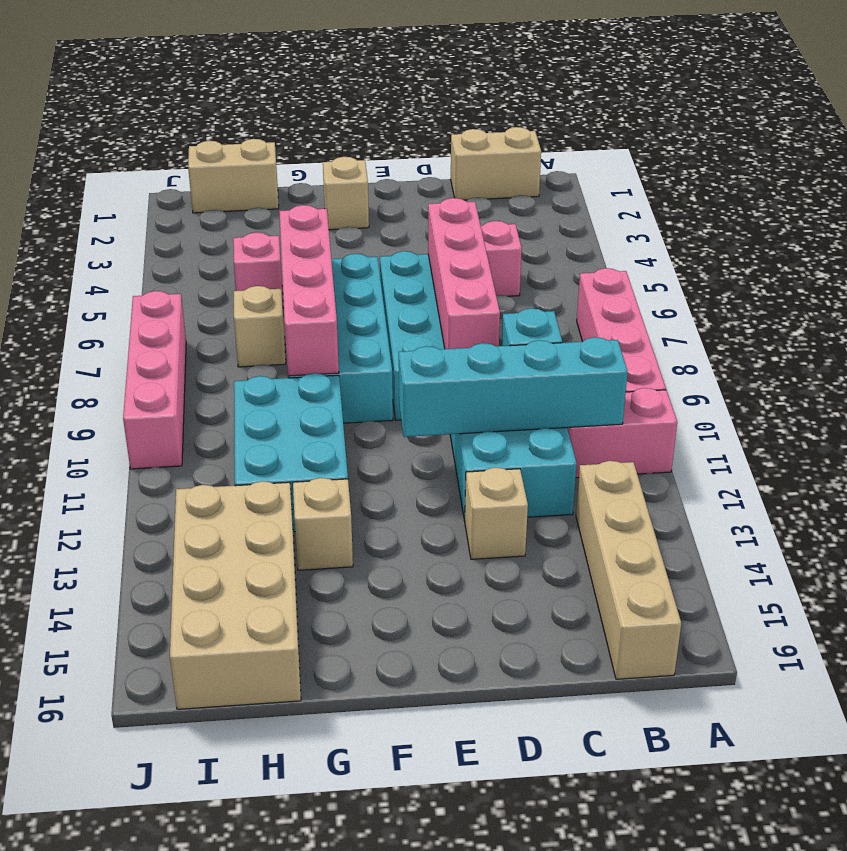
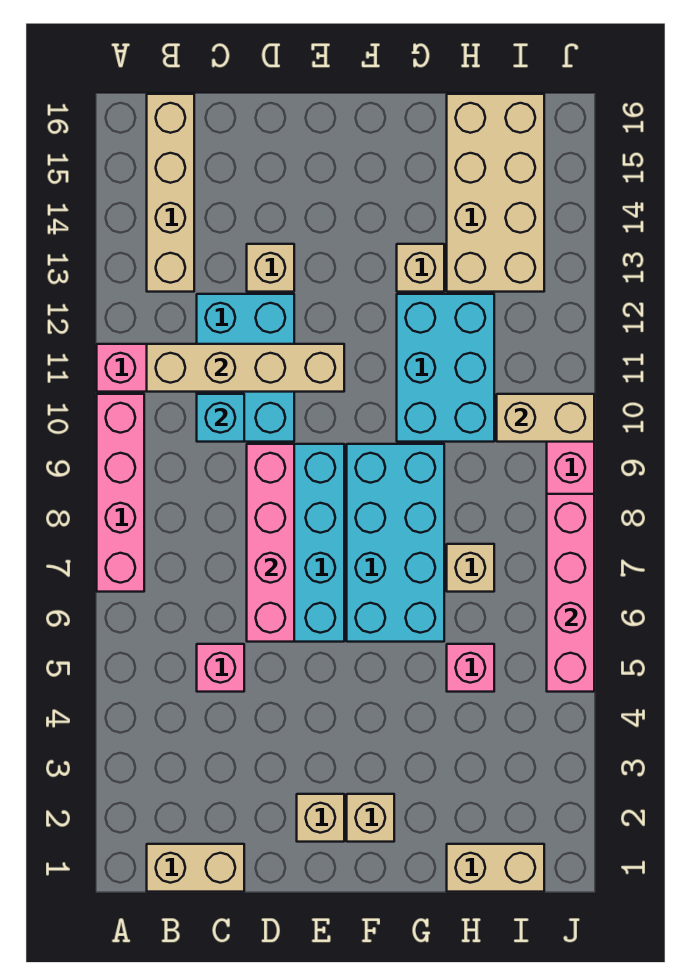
cyan brick B11:E11 level 2 -> tan brick B11:E11 level 2
none -> tan brick E2 level 1
pink brick G6:G9 level 2 -> pink brick J5:J8 level 2
none -> tan brick I10:J10 level 2

